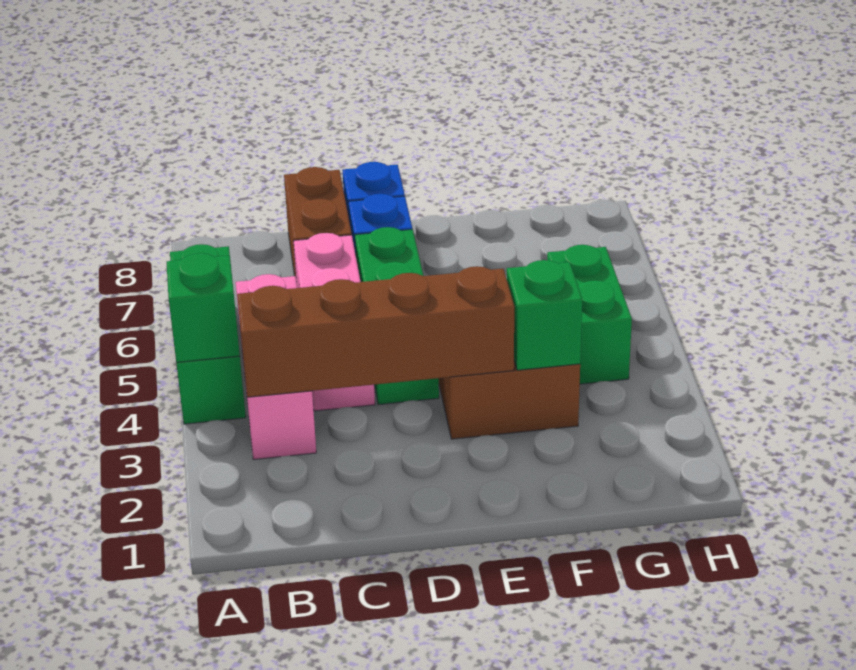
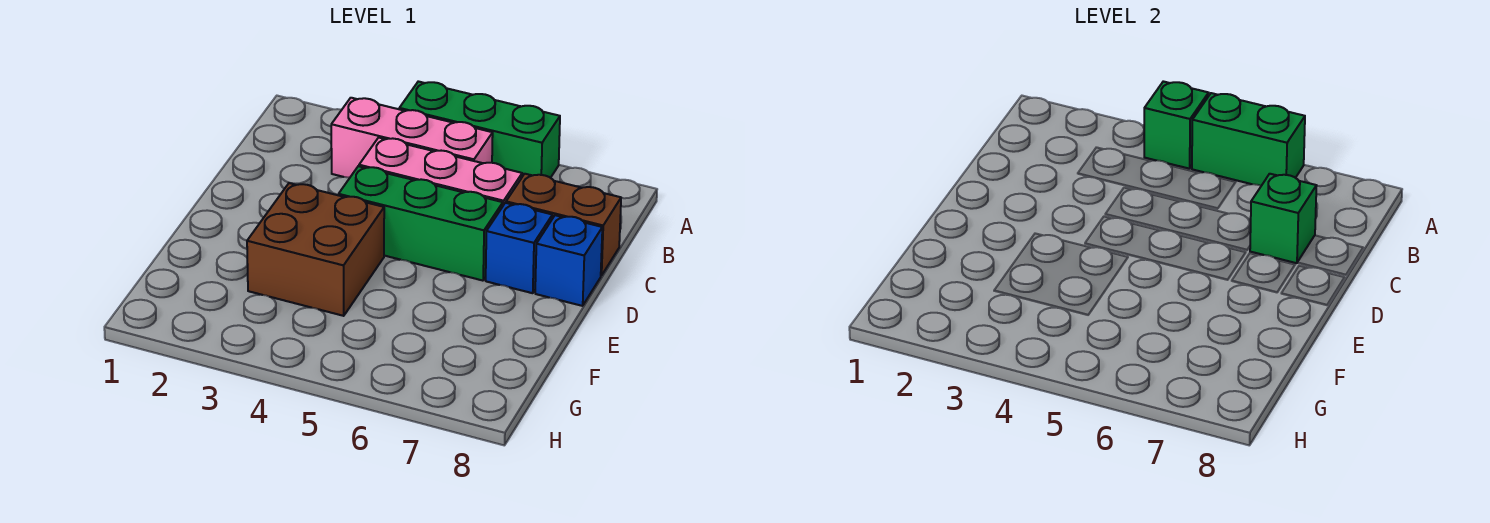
brown brick B3:E3 level 2 -> none
green brick F3 level 2 -> green brick C7 level 2
green brick G4:G5 level 1 -> green brick A5:A6 level 2

